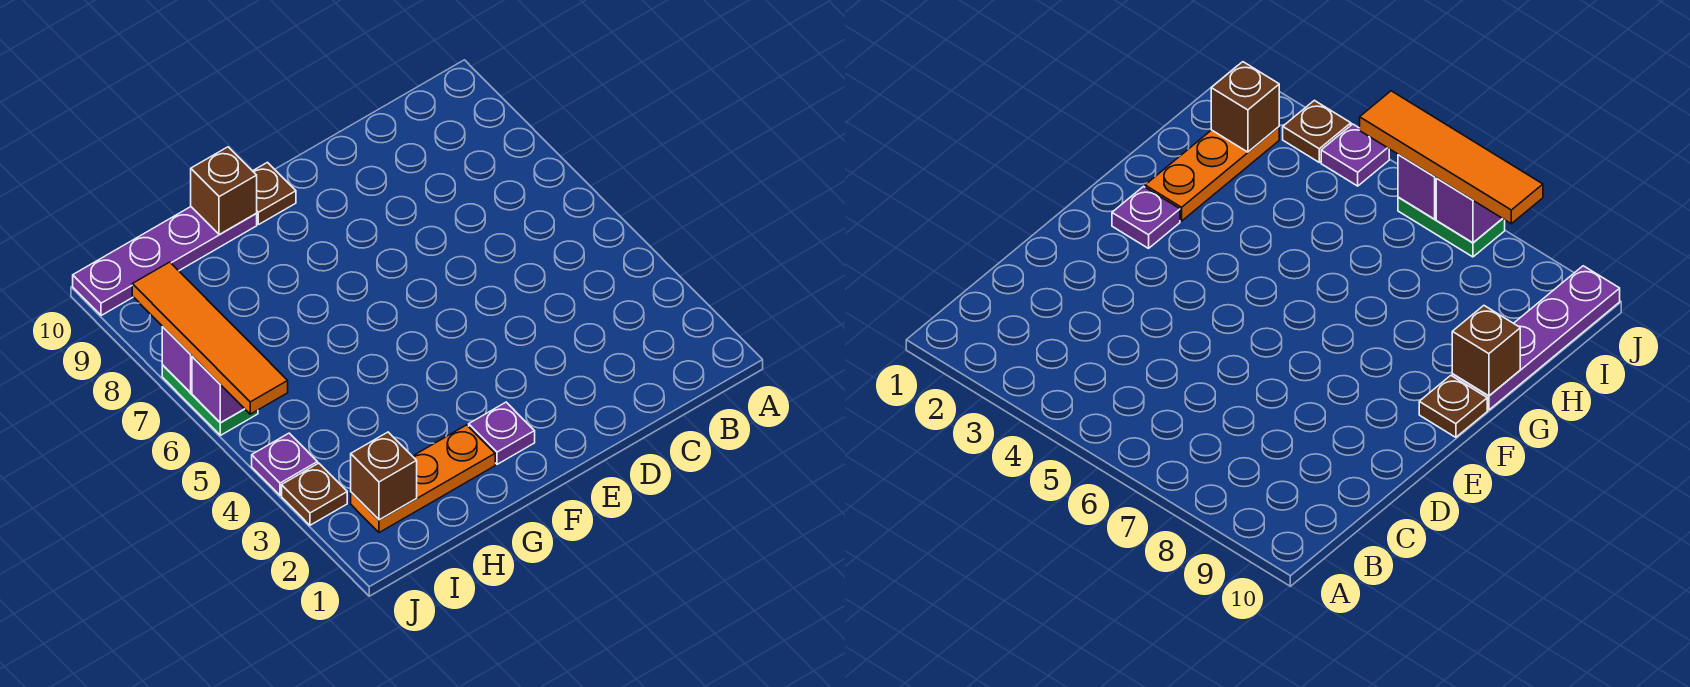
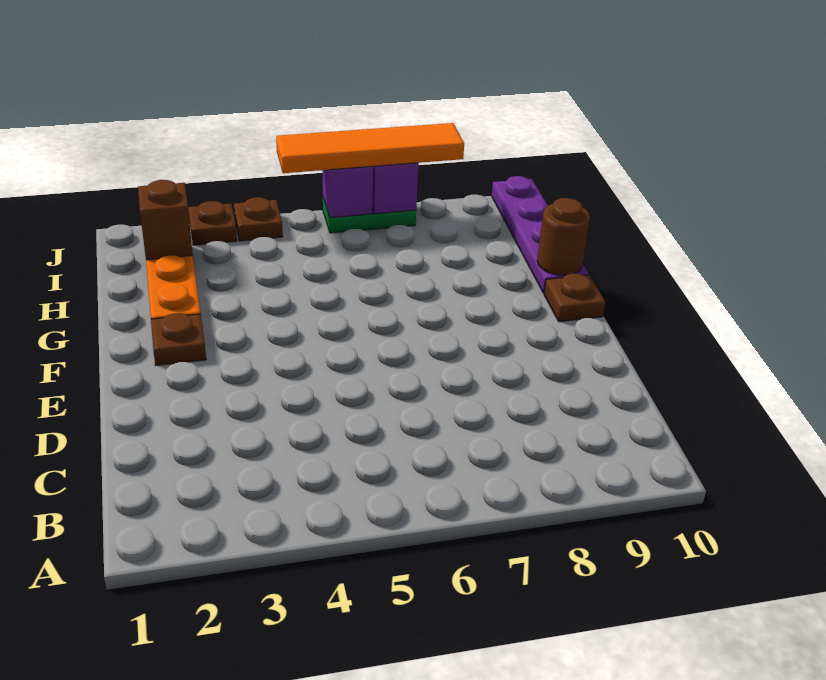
purple plate F2 level 1 -> brown plate F2 level 1
brown brick G10 level 2 -> brown round brick G10 level 2
purple plate J4 level 1 -> brown plate J4 level 1

